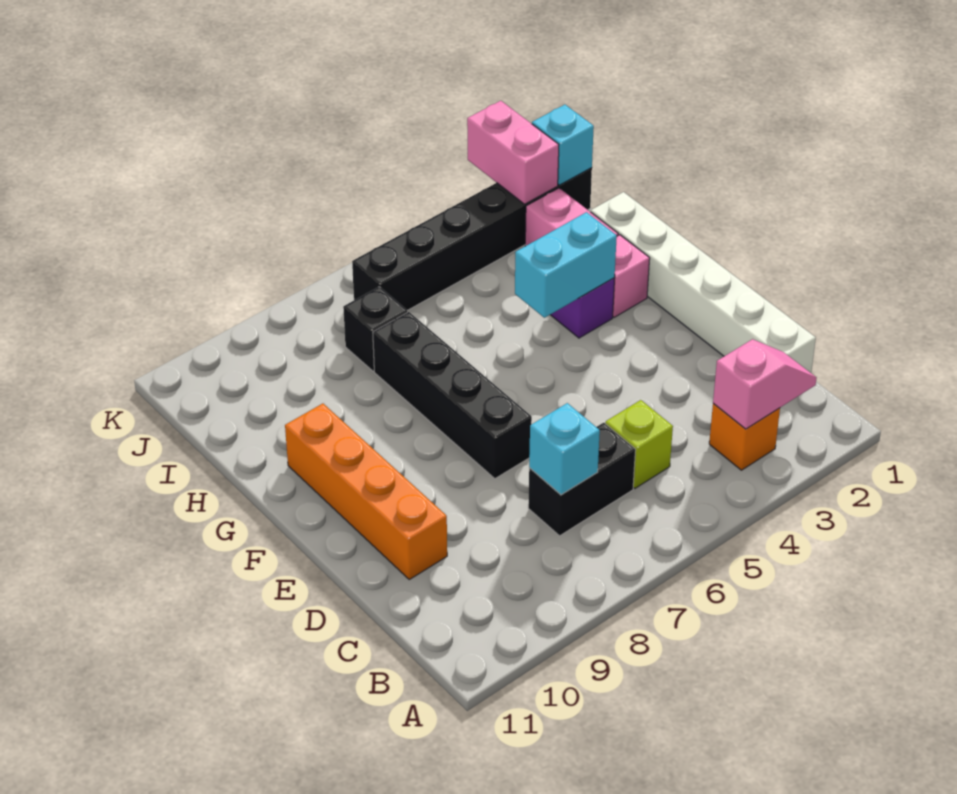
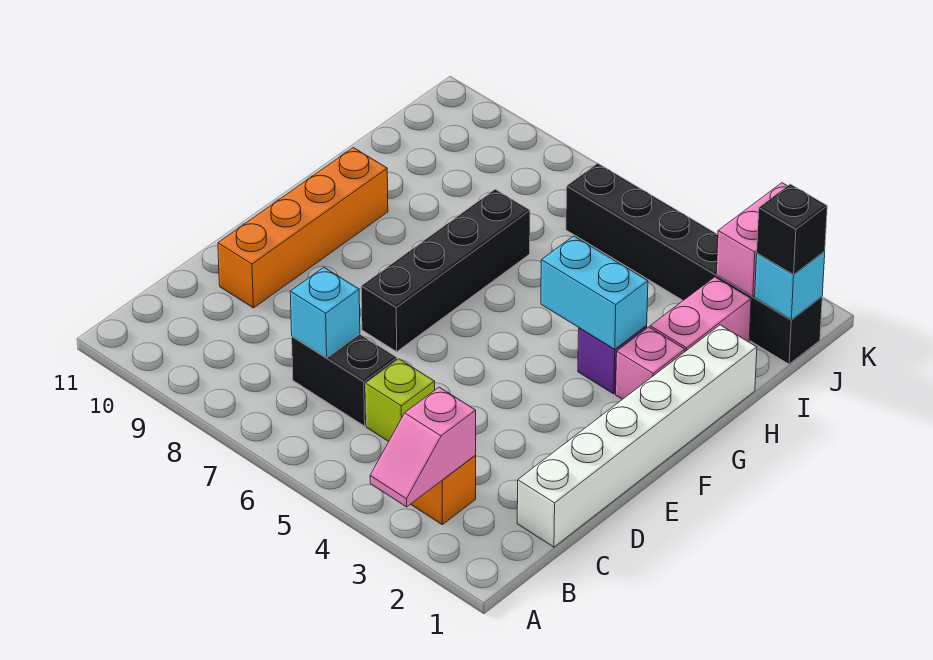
pink slope B2:B3 level 2 top 3 -> pink slope A3:B3 level 2 top B
black brick I7 level 1 -> black brick J1 level 3

